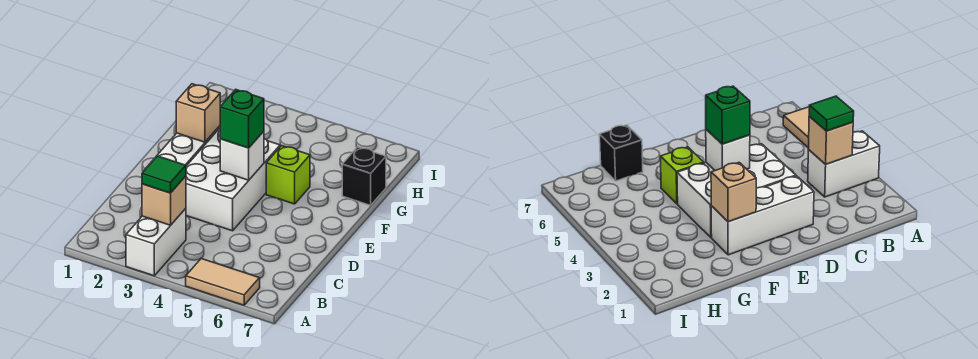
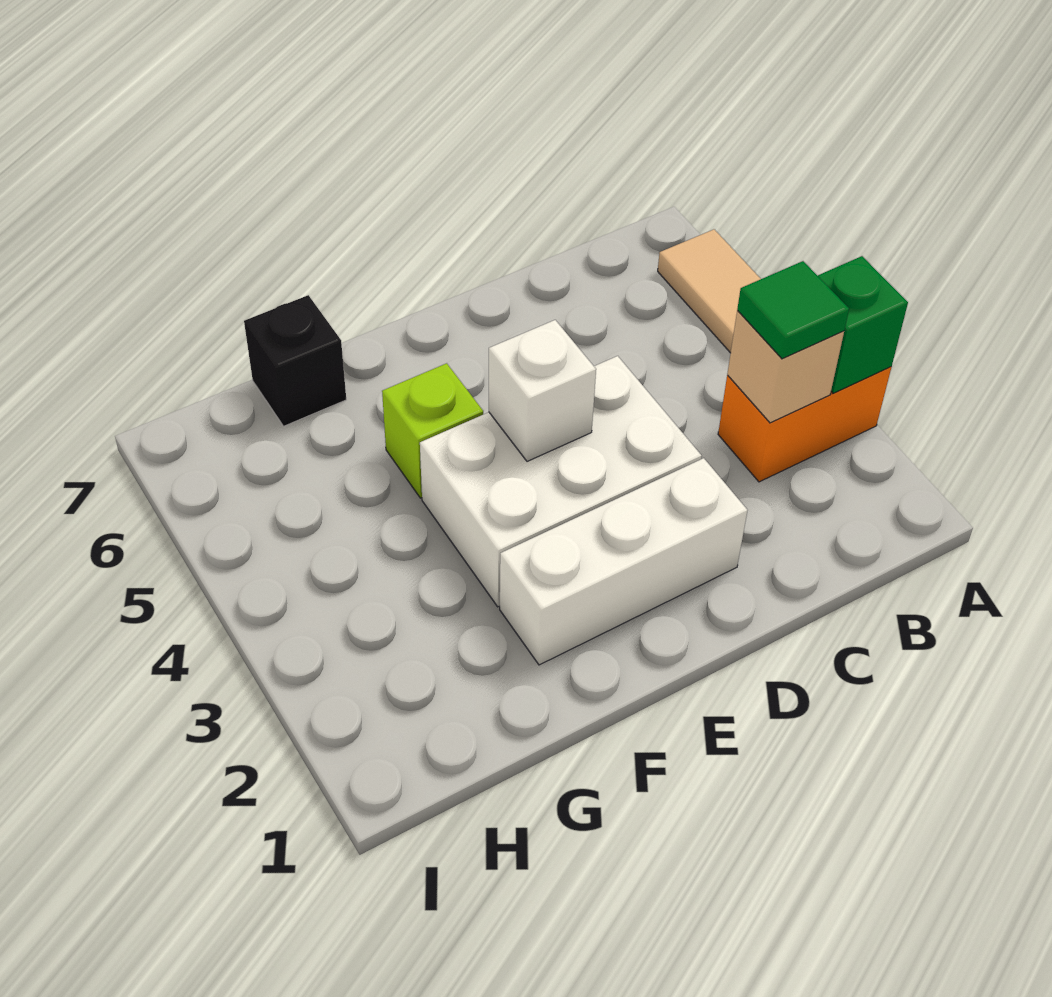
white brick A3:B3 level 1 -> orange brick A3:B3 level 1
green brick E4 level 3 -> green brick A3 level 2
tan brick F2 level 2 -> none

